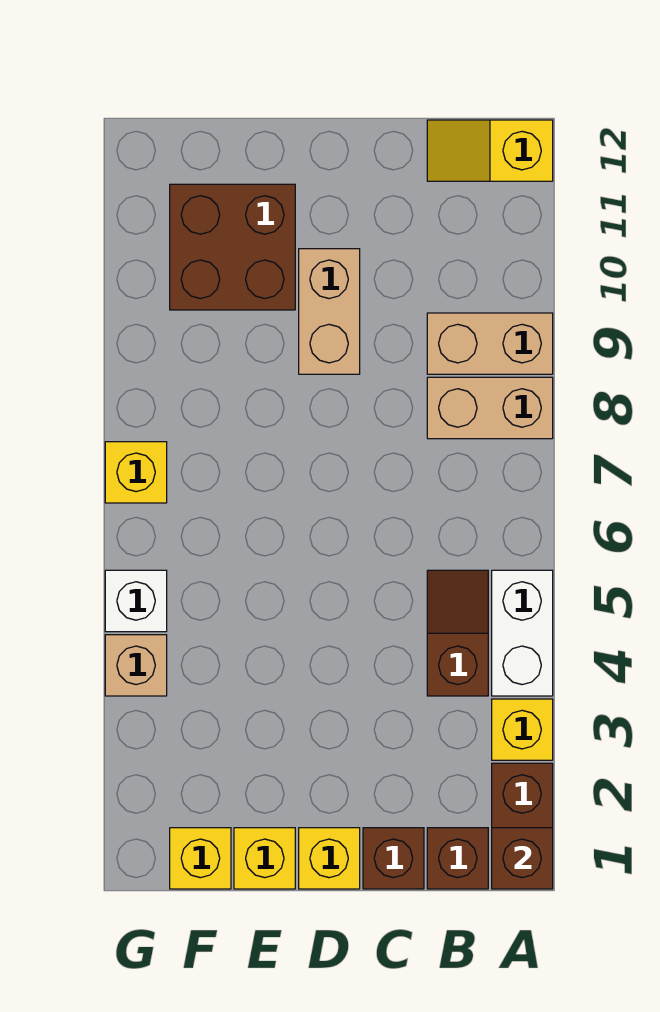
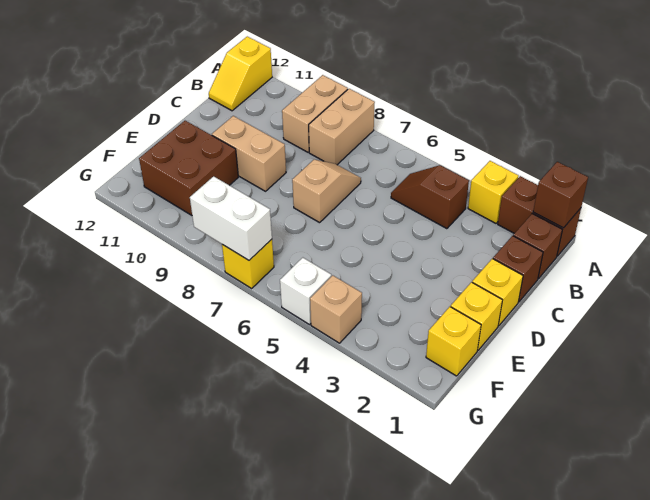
white brick A4:A5 level 1 -> white brick G7:G8 level 2
none -> tan slope C7:D7 level 1 top D

